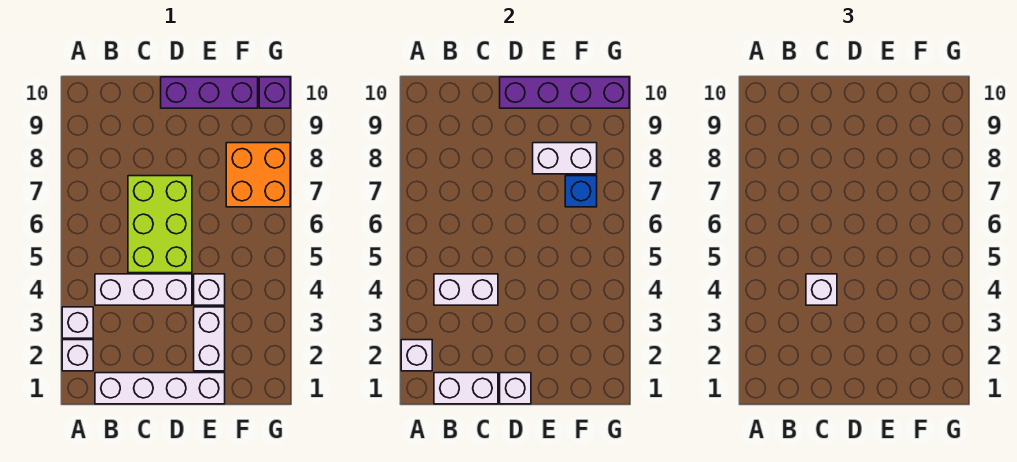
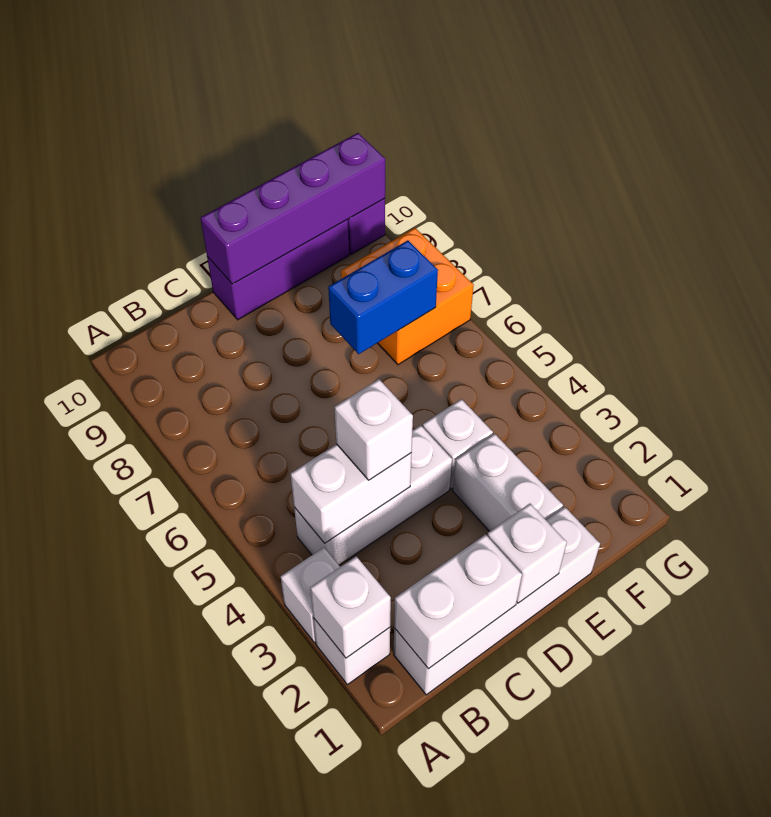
lime brick C5:D7 level 1 -> none
white brick E8:F8 level 2 -> none
blue brick F7 level 2 -> blue brick E7:F7 level 2

